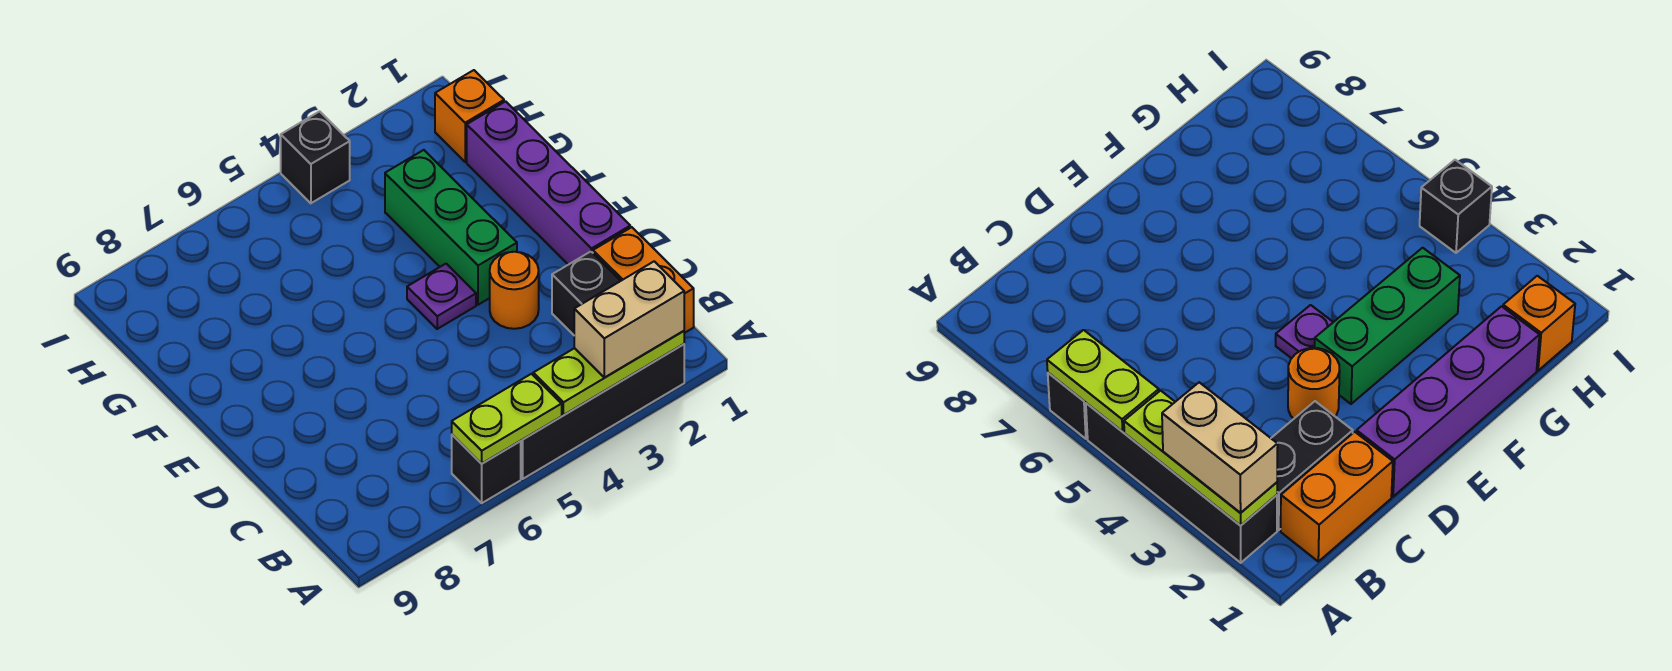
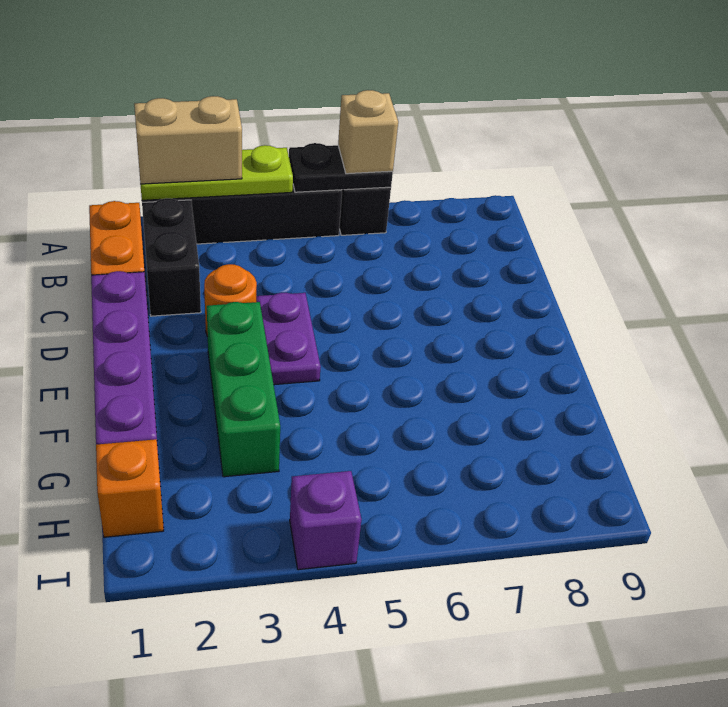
lime plate A5:A6 level 2 -> black plate A5:A6 level 2
none -> tan brick A6 level 3
purple plate E4 level 1 -> purple plate D4:E4 level 1
black brick I4 level 1 -> purple brick I4 level 1

